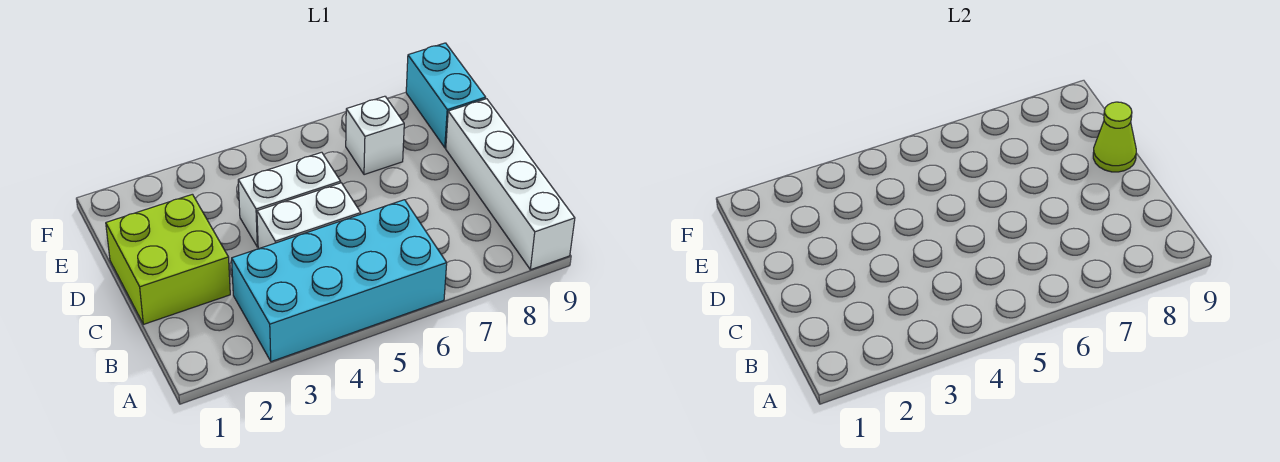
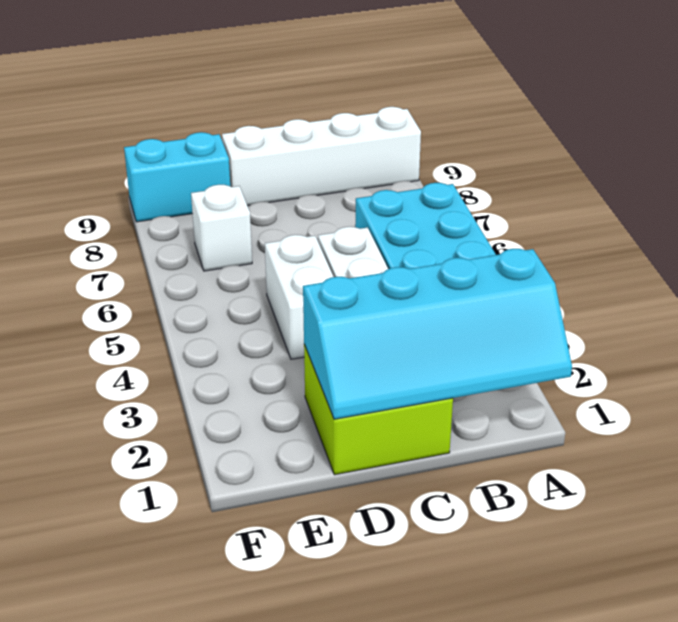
none -> cyan slope A1:D2 level 2 top 2
lime cone D9 level 2 -> none

